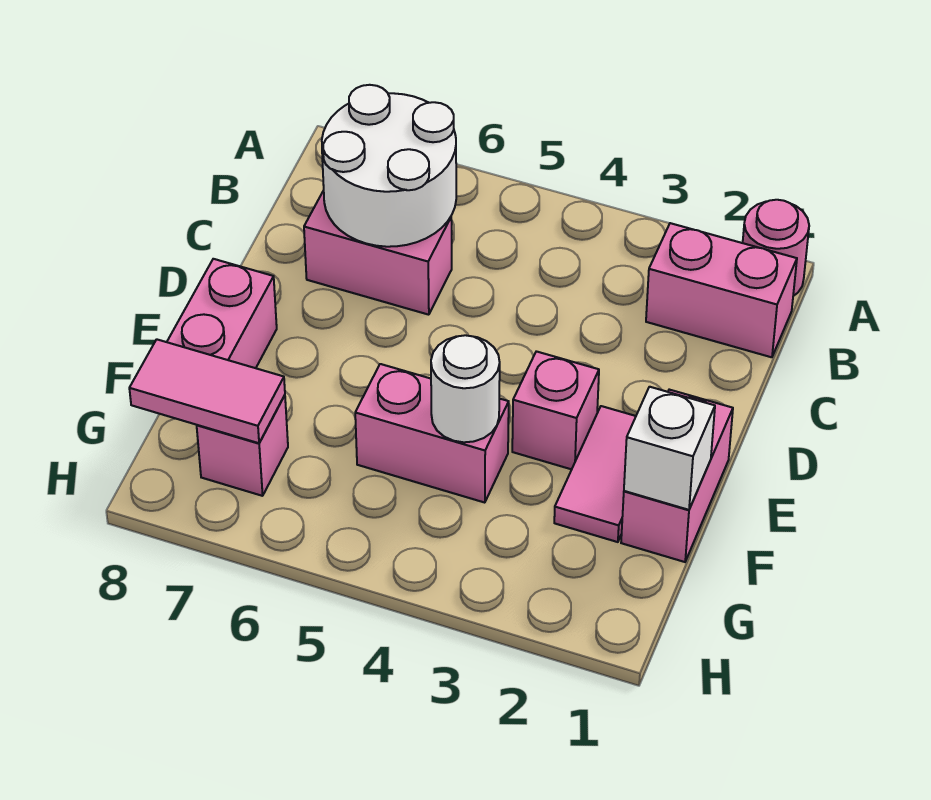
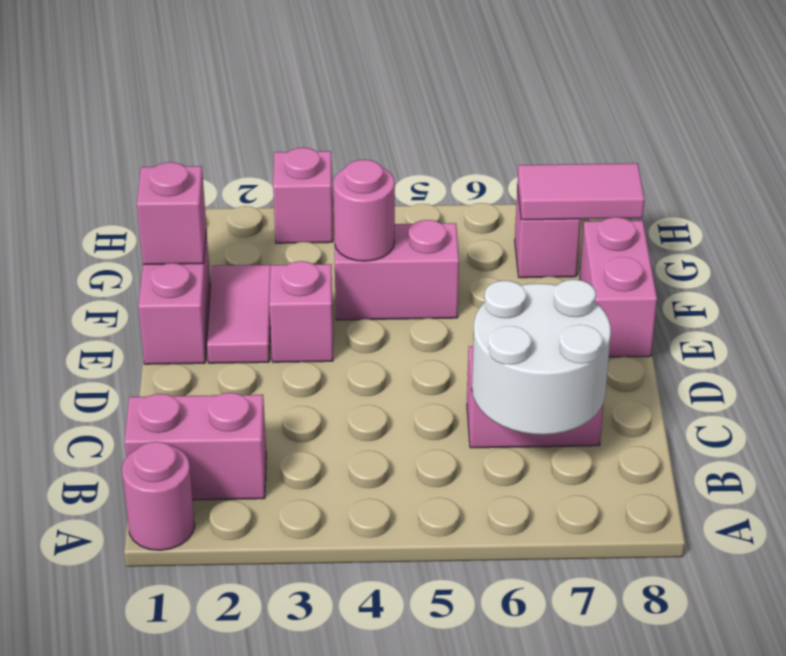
white brick F1 level 2 -> pink brick F1 level 2
white round brick F4 level 2 -> pink round brick F4 level 2
none -> pink brick H3 level 1

